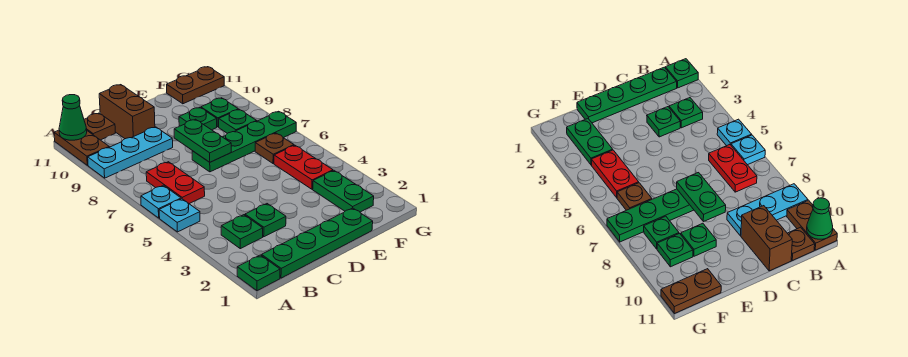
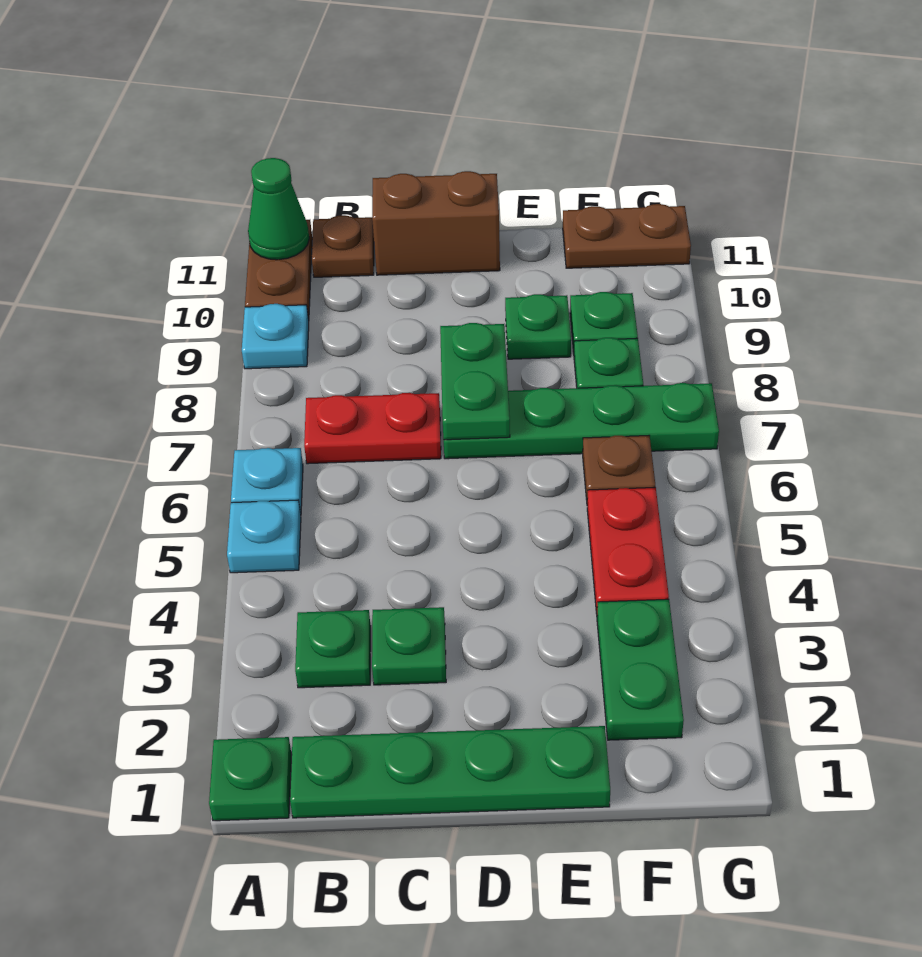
cyan plate A9:C9 level 1 -> cyan plate A9 level 1
red plate B6:B7 level 1 -> red plate B7:C7 level 1
brown brick C10:C11 level 1 -> brown brick C11:D11 level 1

